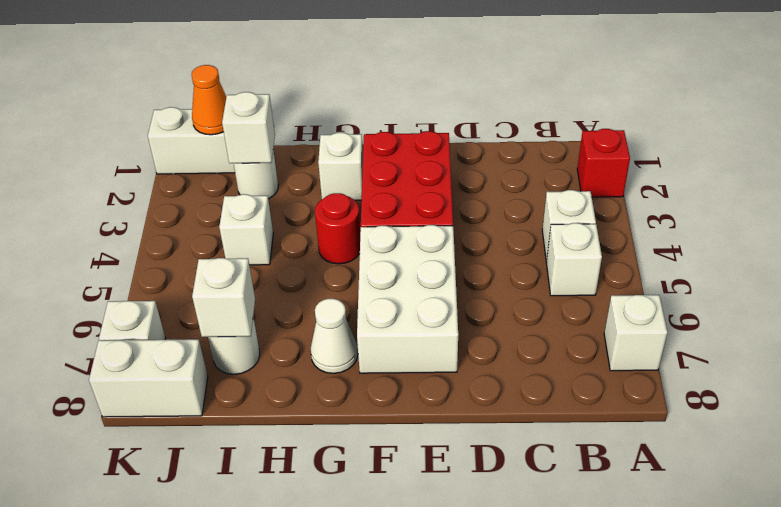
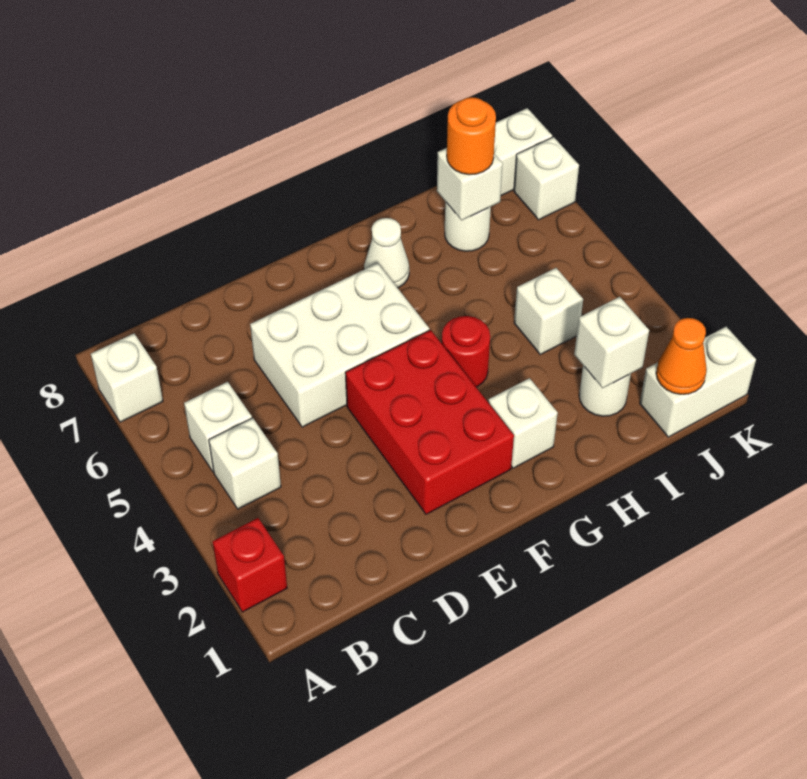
white brick E5:F7 level 1 -> white brick D5:F6 level 1
none -> orange round brick I7 level 3

